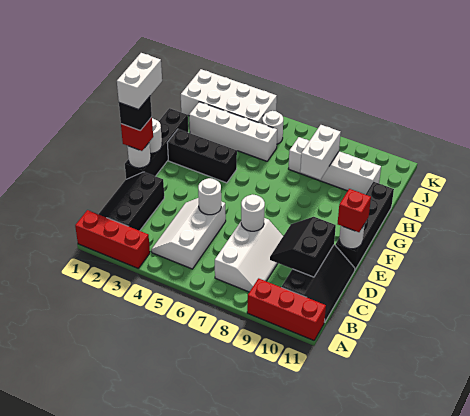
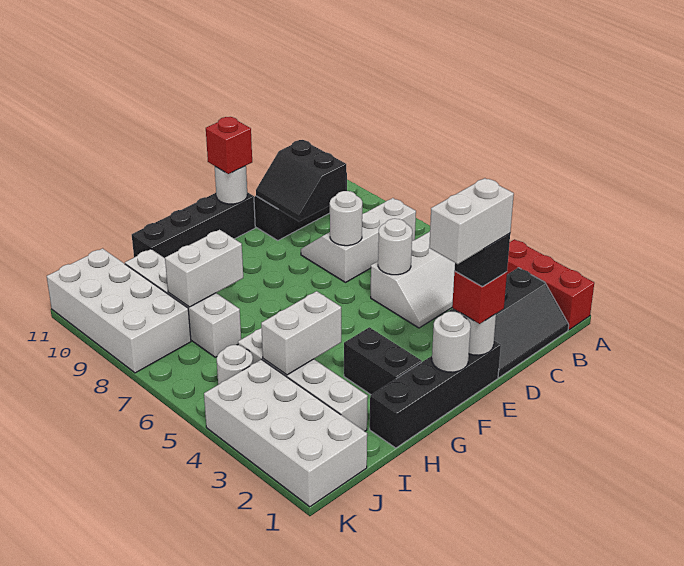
red brick A9:A11 level 1 -> none
black slope C9:D10 level 2 top 10 -> black slope C9:D10 level 2 top C
black brick G2:G4 level 1 -> black brick G2:G3 level 1
none -> white brick H4:I4 level 2
none -> white brick J8:K11 level 1

